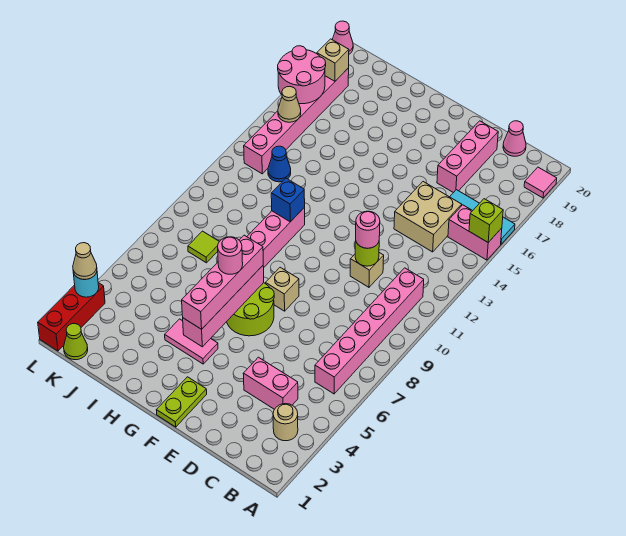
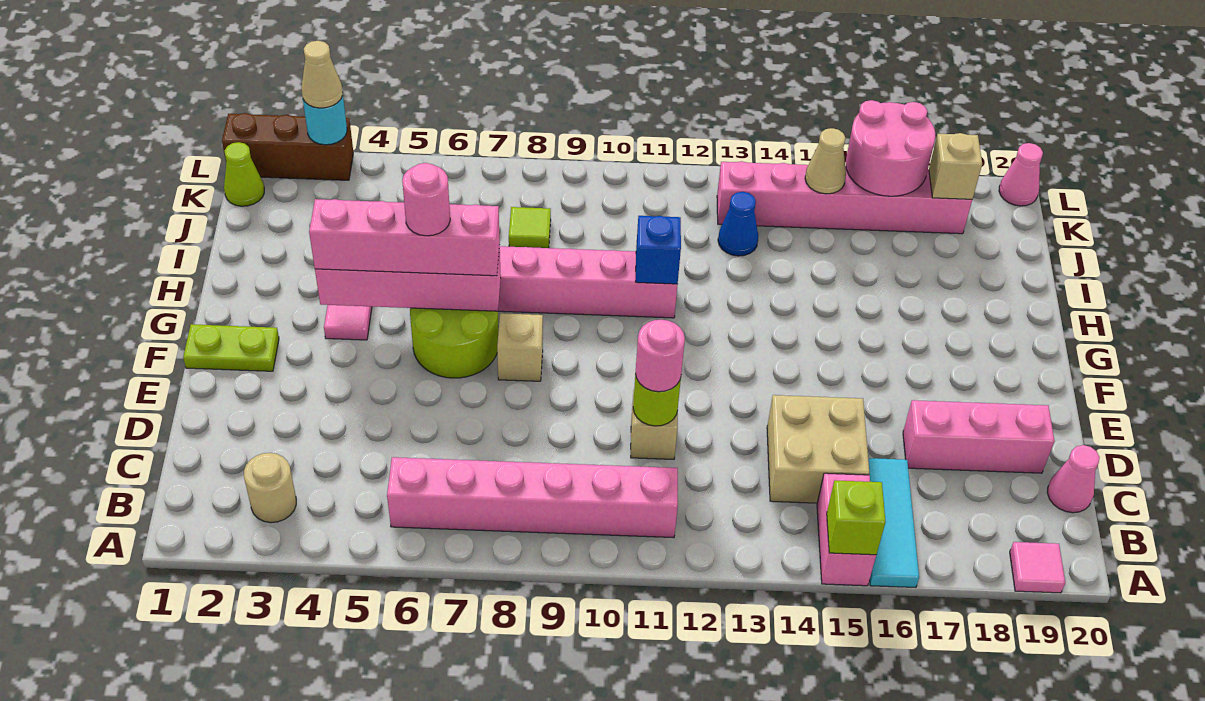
pink brick C4:D4 level 1 -> none
red brick L1:L3 level 1 -> brown brick L1:L3 level 1

